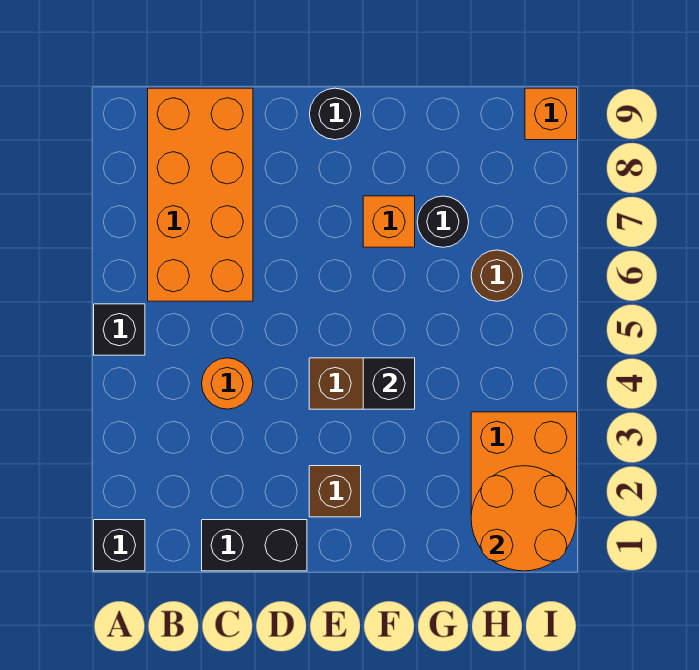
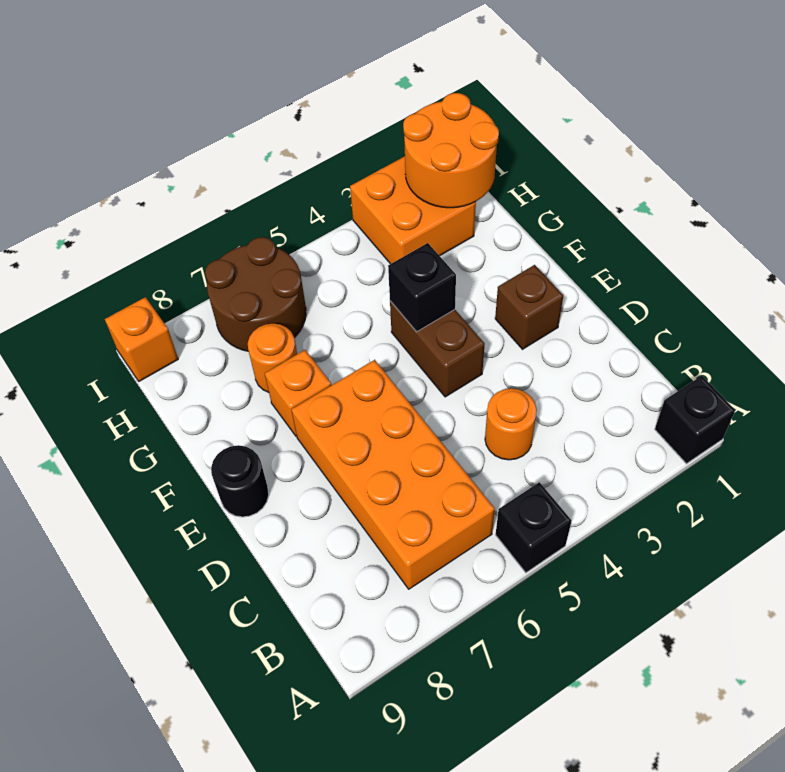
orange brick B6:C9 level 1 -> orange brick B6:E7 level 1
black brick C1:D1 level 1 -> none
black round brick G7 level 1 -> orange round brick G7 level 1
brown round brick H6 level 1 -> brown round brick H6:I7 level 1

